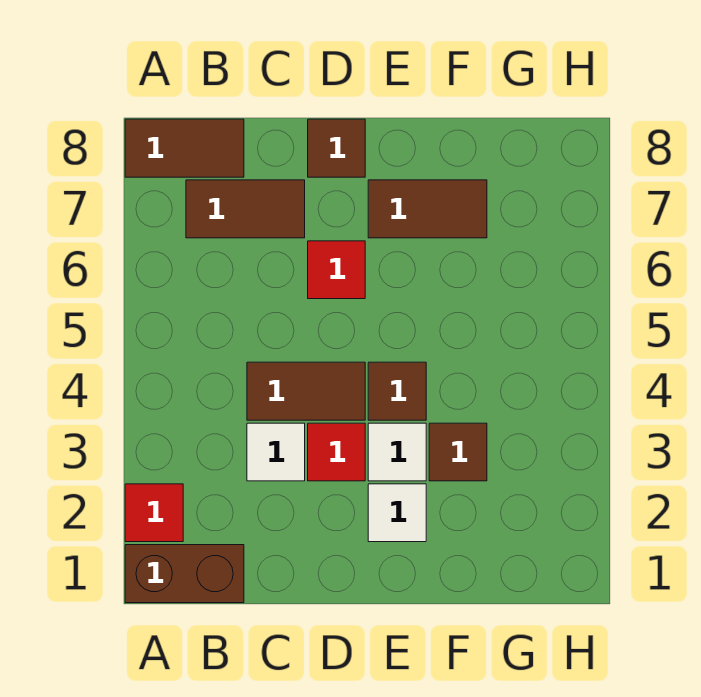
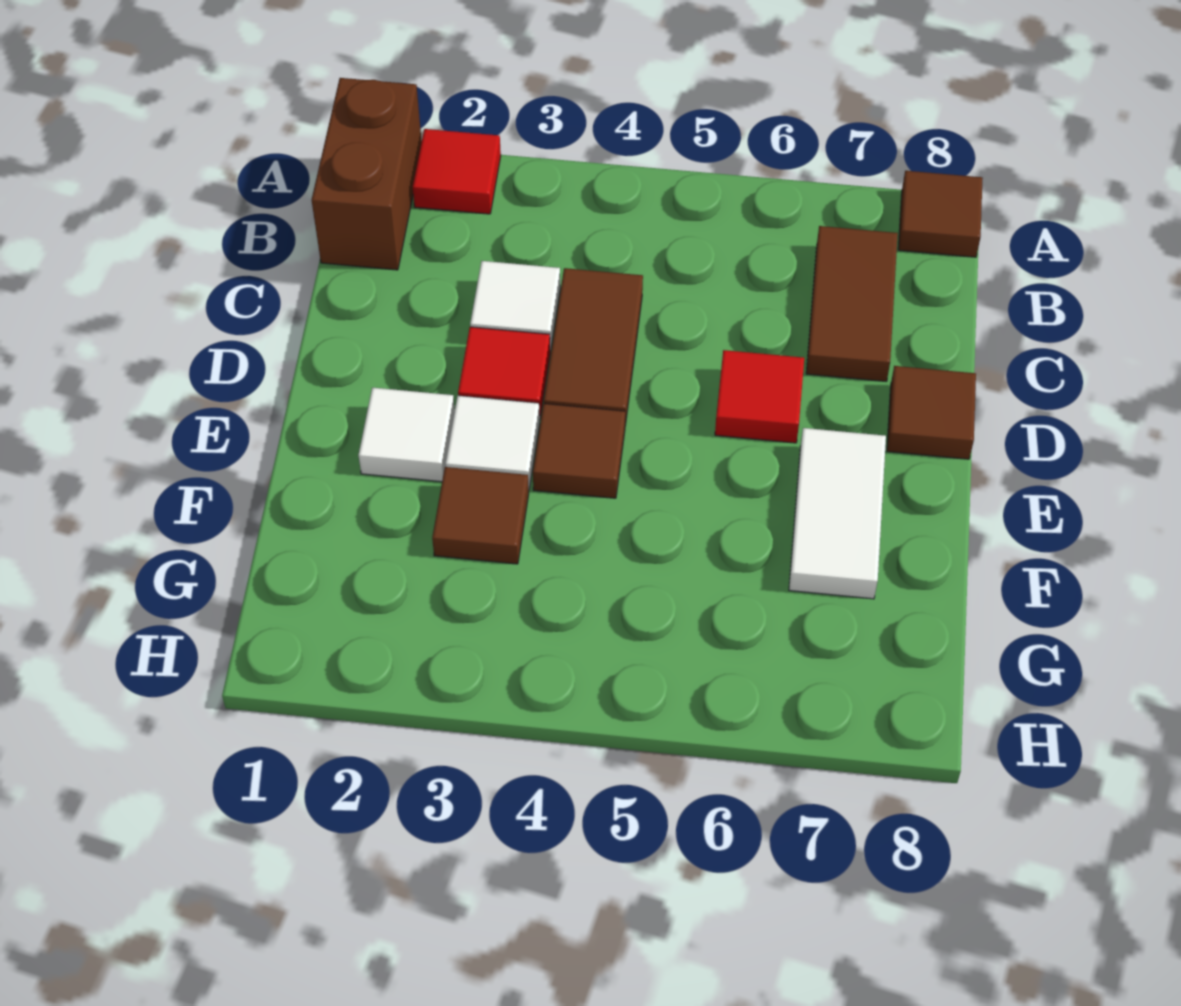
brown tile A8:B8 level 1 -> brown tile A8 level 1
brown tile E7:F7 level 1 -> white tile E7:F7 level 1

